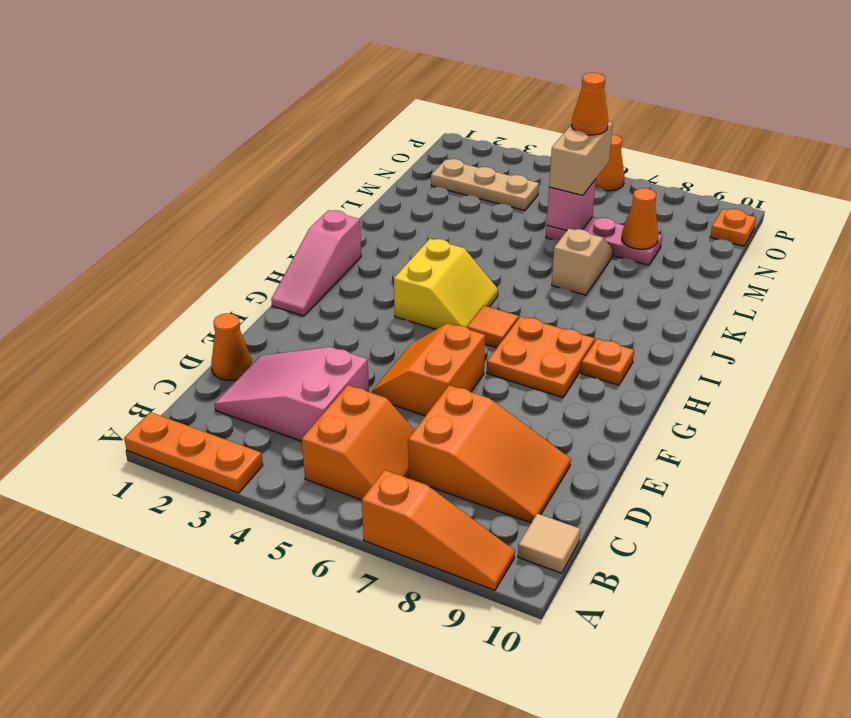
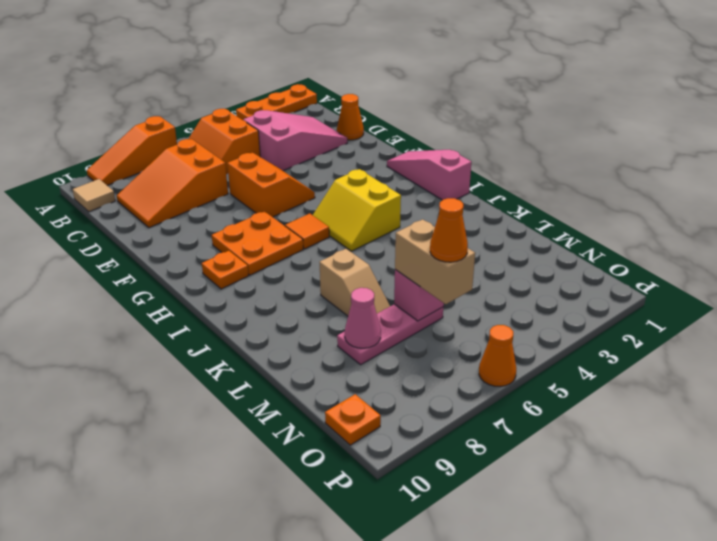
orange cone M8 level 2 -> pink cone M8 level 2
tan plate N2:N4 level 1 -> none

